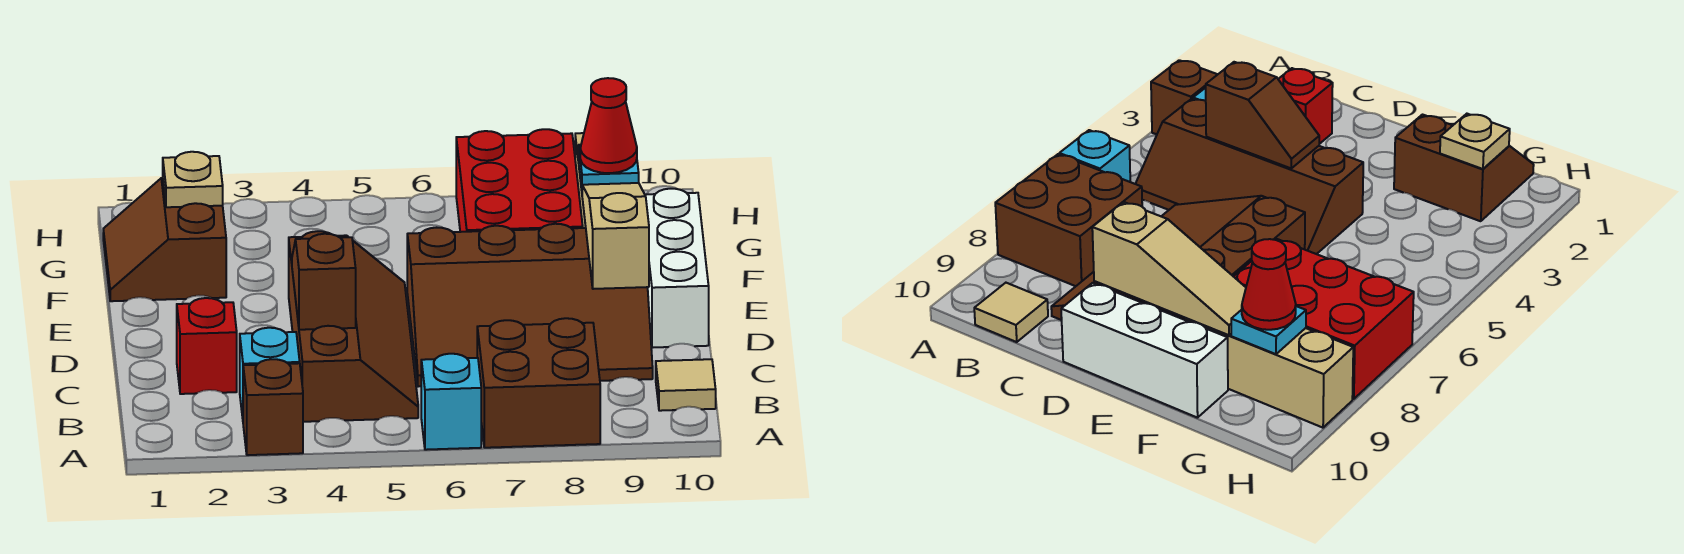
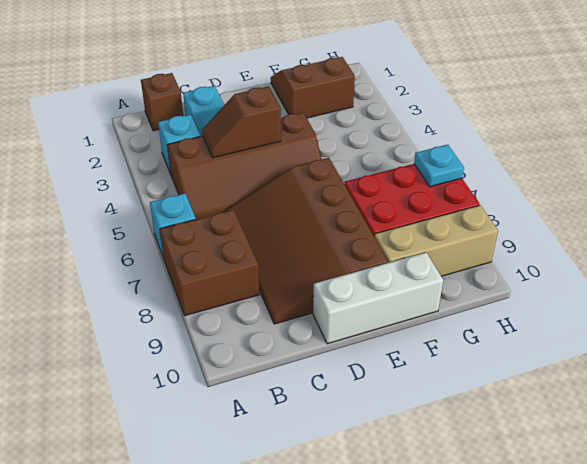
brown brick A3 level 1 -> brown brick B1 level 1
tan tile B10 level 1 -> none
red brick C2 level 1 -> cyan brick C2 level 1
brown slope C4:D4 level 2 top C -> brown slope C4:D4 level 2 top D
tan slope D9:F9 level 2 top D -> none
tan plate G2 level 2 -> none
cyan plate G9 level 2 -> cyan plate H7 level 2
red cone G9 level 3 -> none

